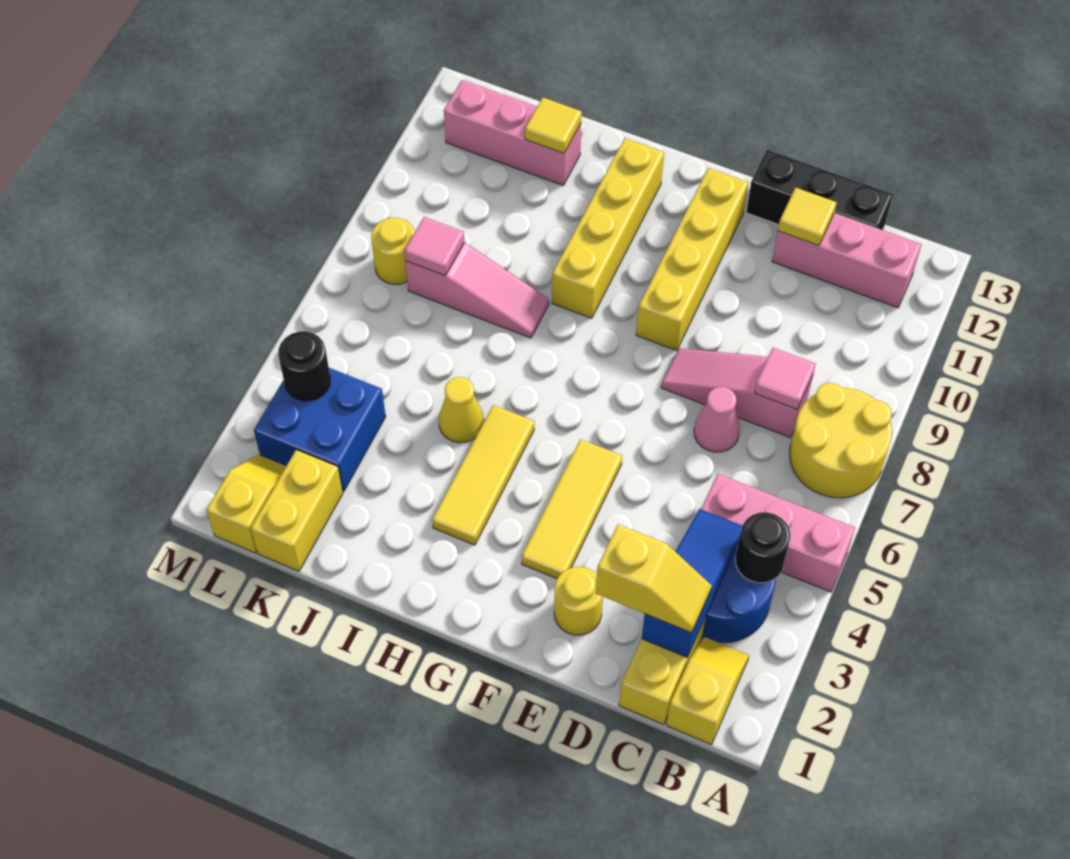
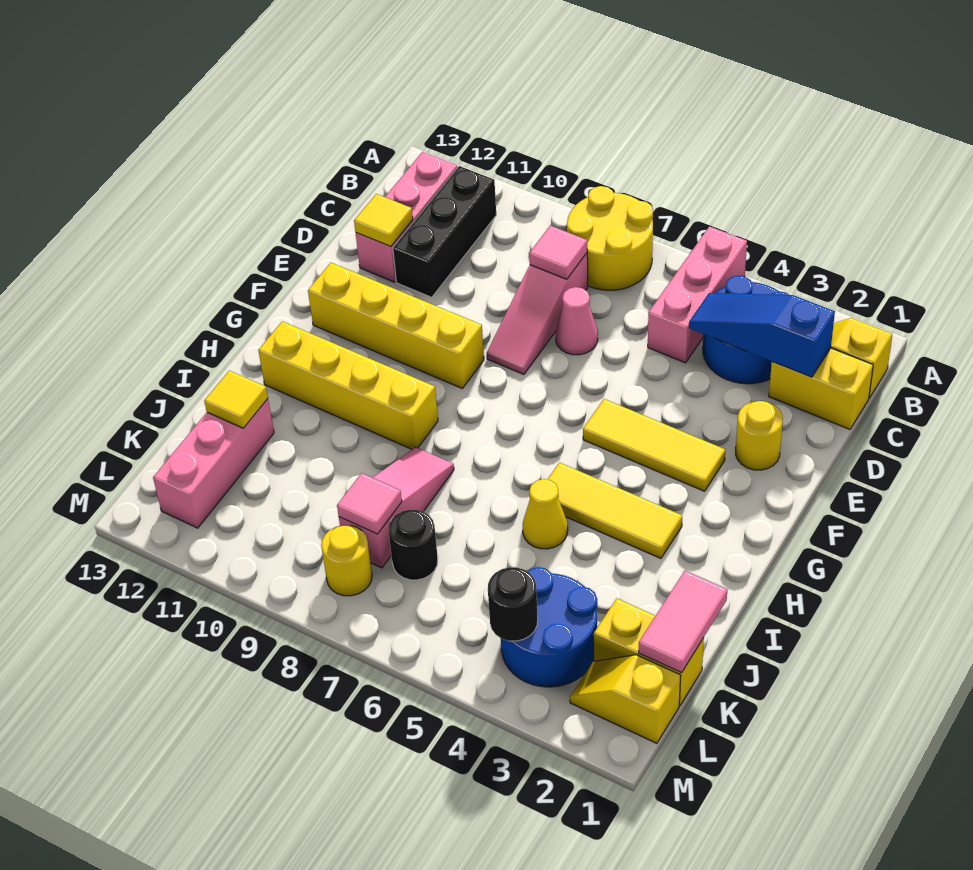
black round brick B4 level 2 -> black round brick K7 level 1
yellow slope C2:D2 level 3 top D -> none
black brick C13:E13 level 1 -> black brick B11:D11 level 1
none -> pink tile J1:K1 level 2
blue brick K3:L4 level 1 -> blue round brick K3:L4 level 1

